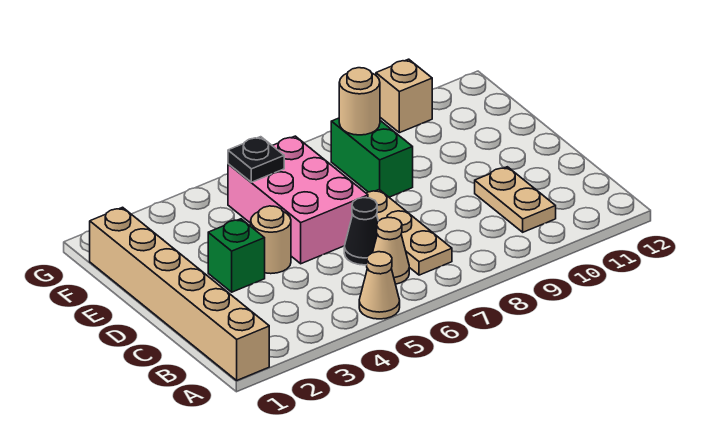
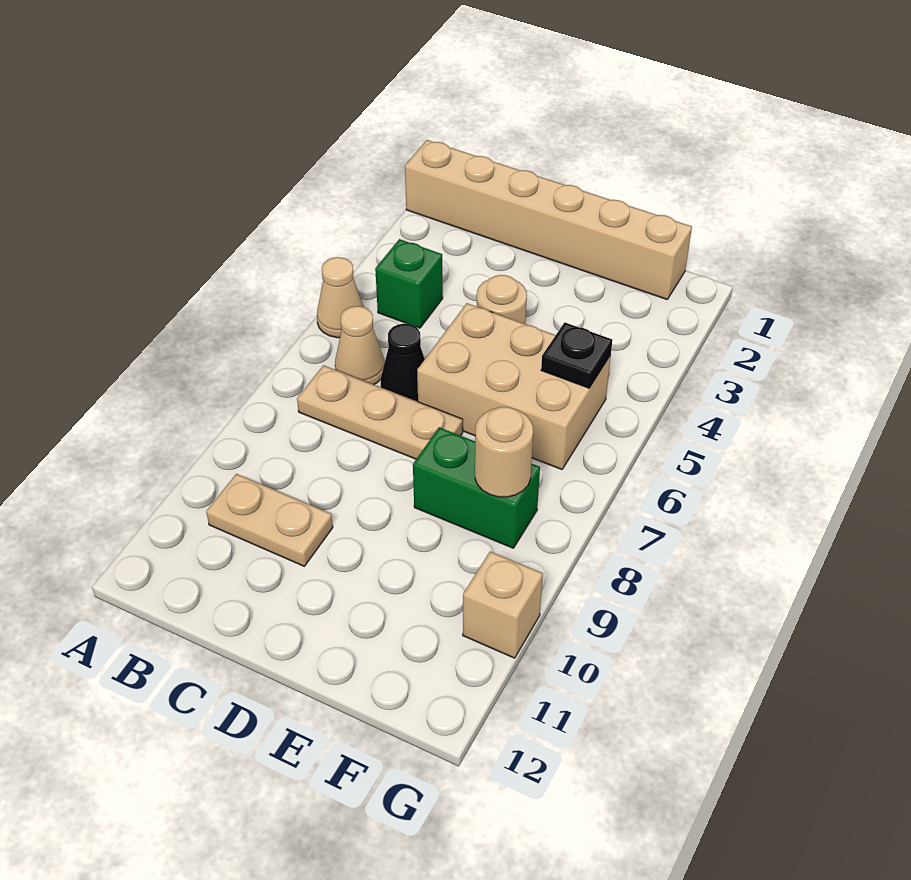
green brick D3 level 1 -> green brick B4 level 1
pink brick D5:F6 level 1 -> tan brick D5:F6 level 1

